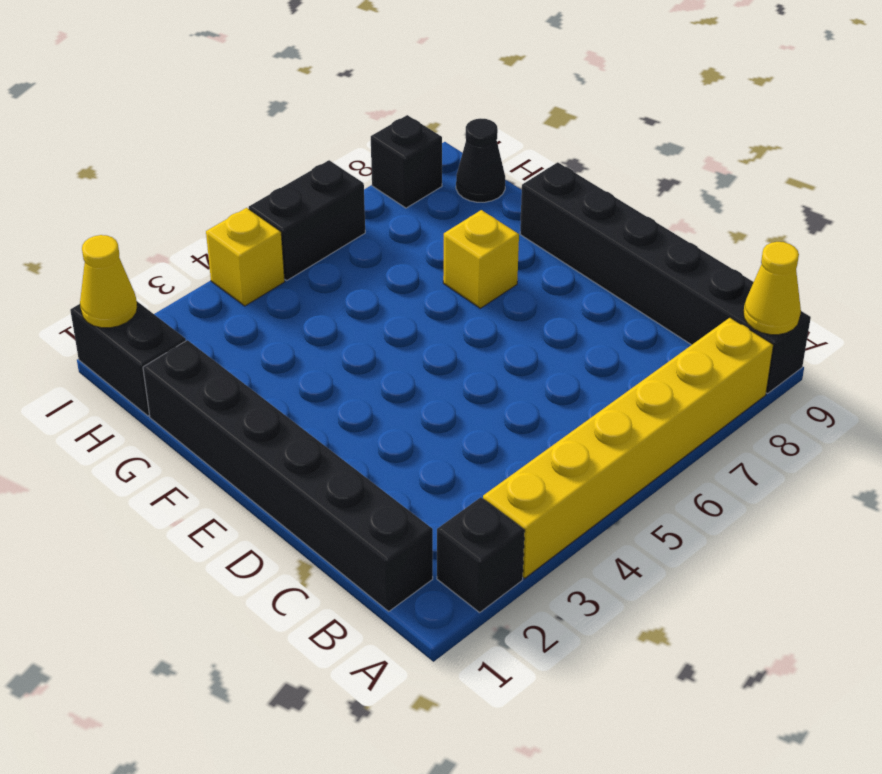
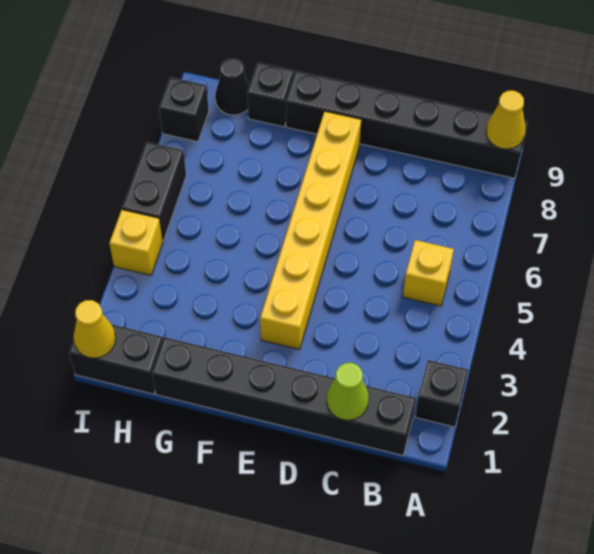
yellow brick A3:A8 level 1 -> yellow brick E3:E8 level 1
none -> lime cone C1 level 2
yellow brick F7 level 1 -> yellow brick B5 level 1
none -> black brick G9 level 1

